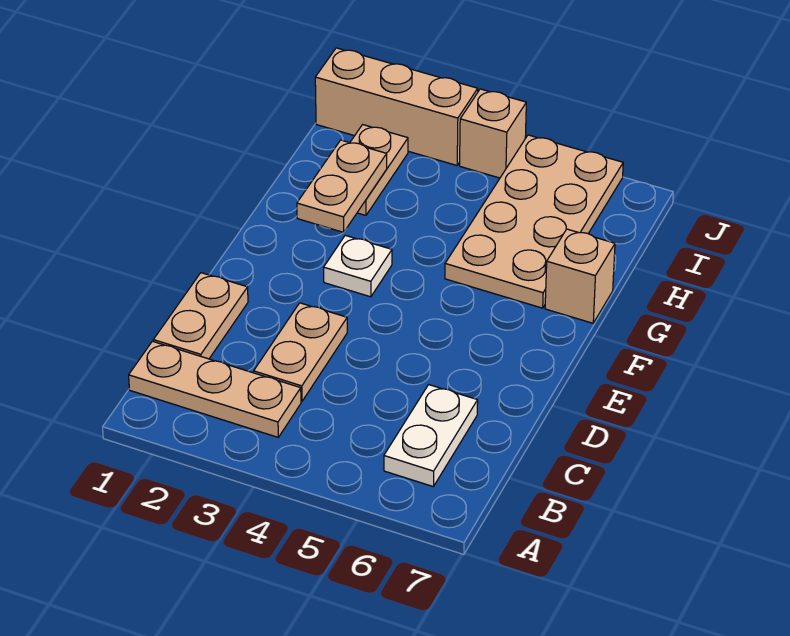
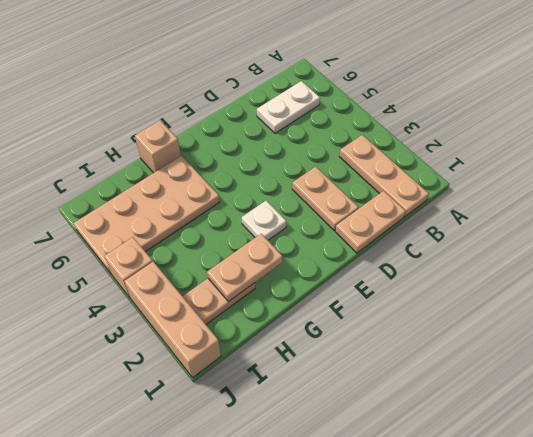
tan plate C3:D3 level 1 -> tan plate D2:D3 level 1

